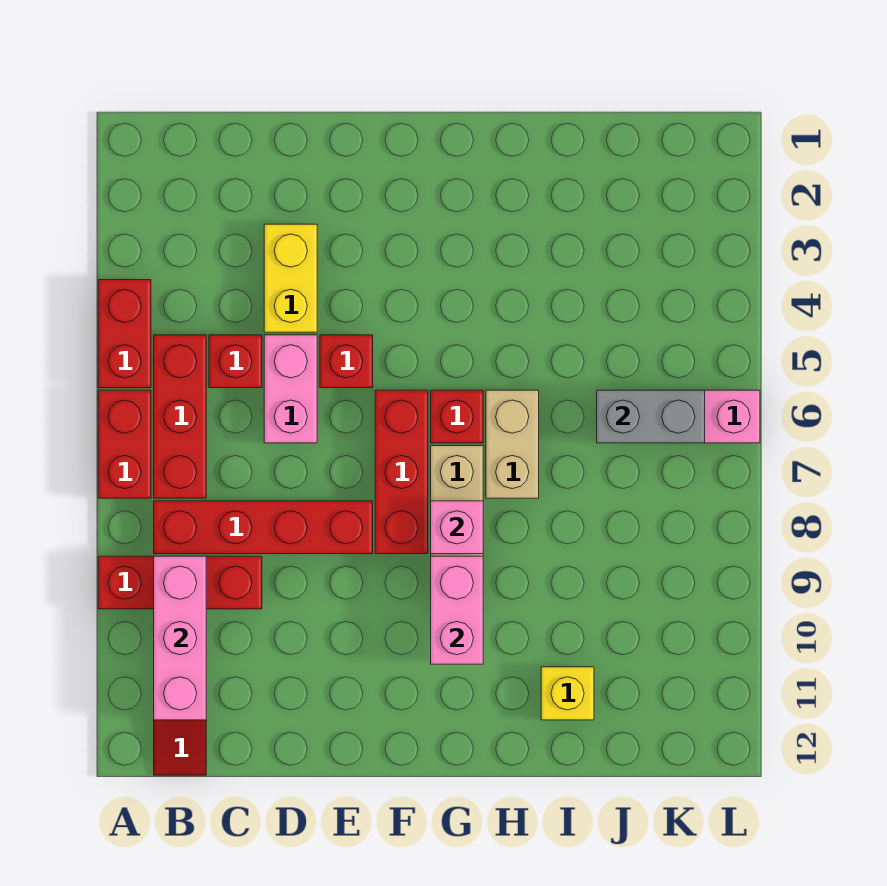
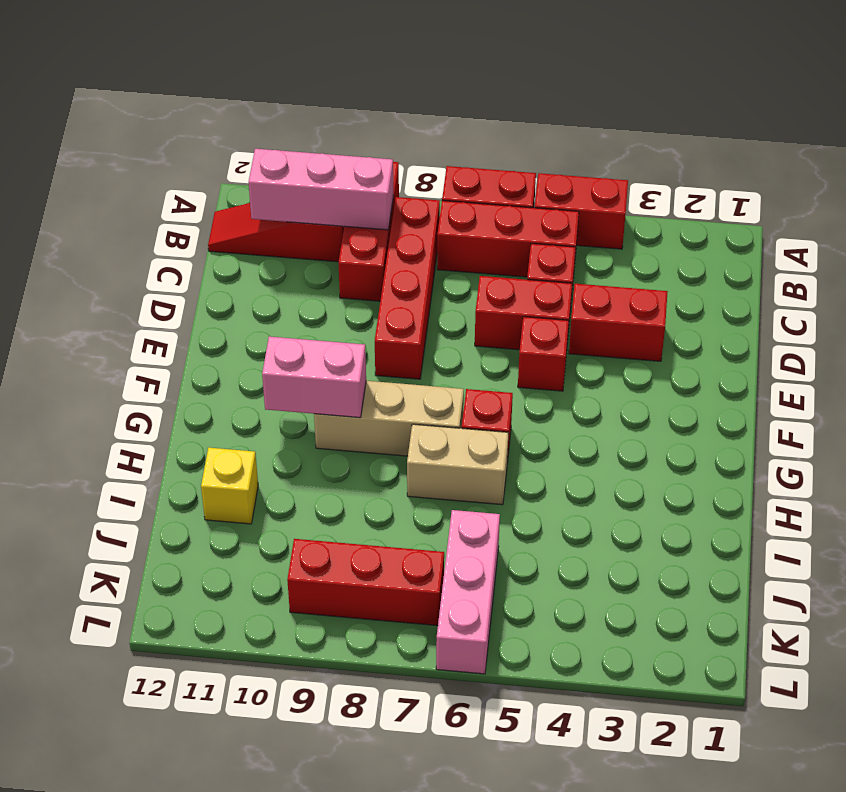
yellow brick D3:D4 level 1 -> red brick D3:D4 level 1
pink brick D5:D6 level 1 -> red brick D5:D6 level 1
red brick F6:F8 level 1 -> red brick K7:K9 level 1
pink brick G8 level 2 -> none
grey brick J6:K6 level 2 -> none

